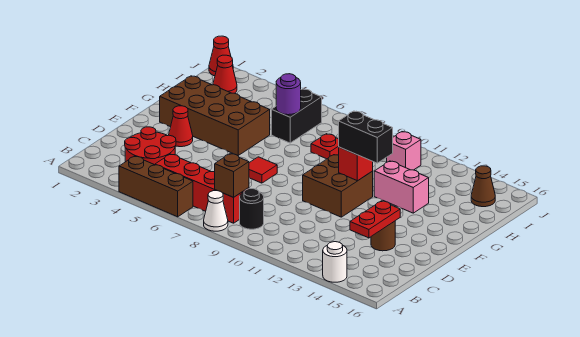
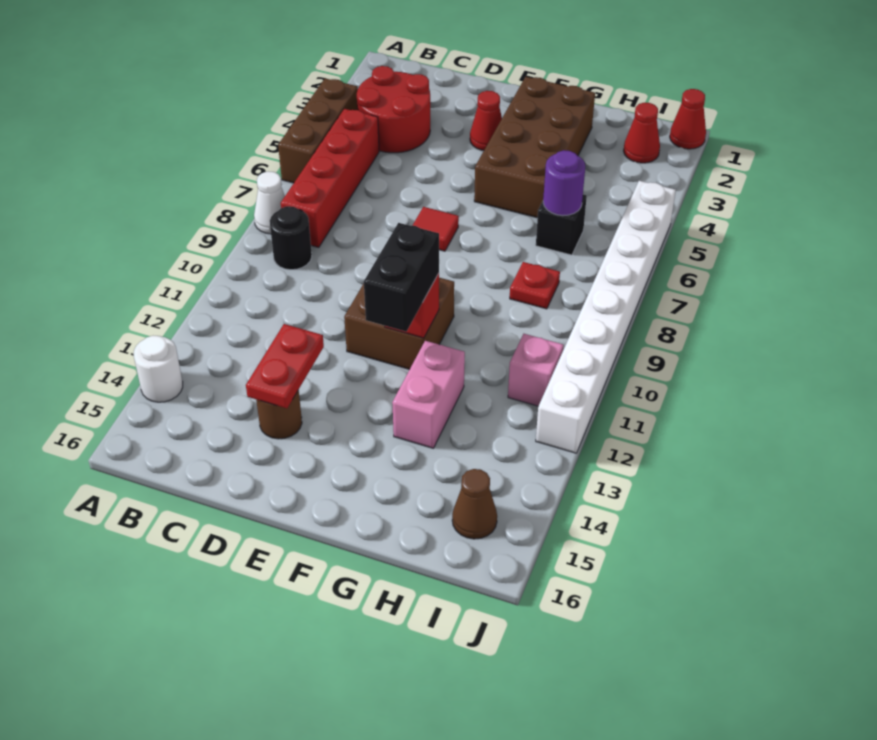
brown brick B8 level 2 -> none
red plate C14:D14 level 2 -> red plate D13:D14 level 2
black brick H6:I6 level 1 -> black brick H6 level 1
none -> white brick J5:J12 level 1

